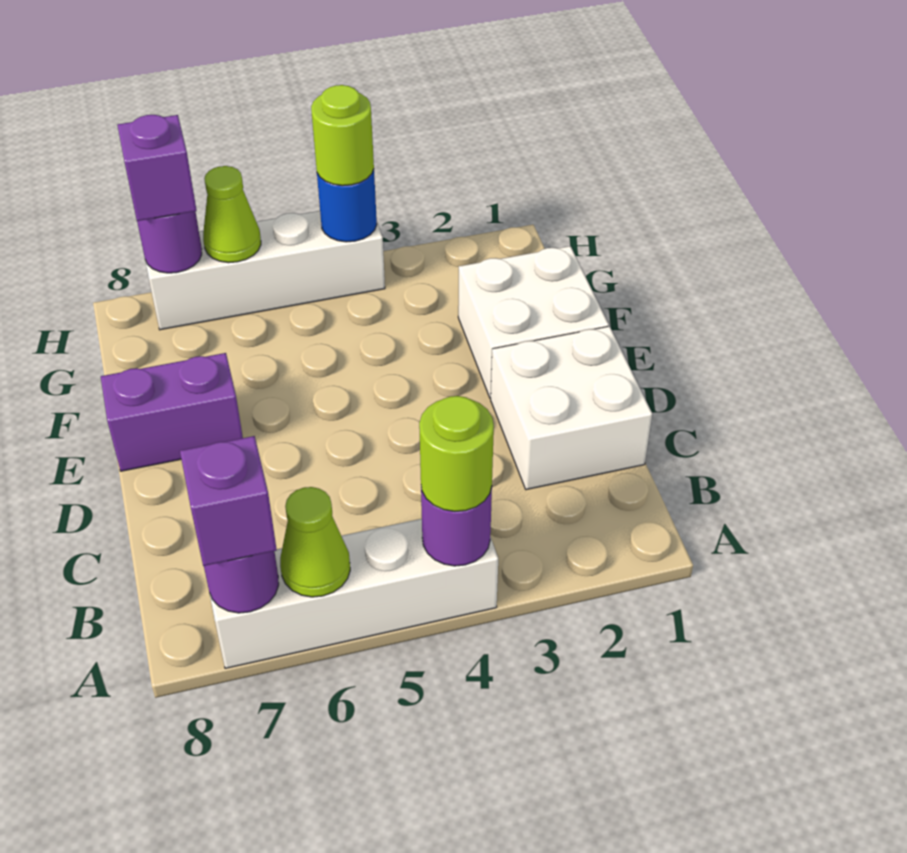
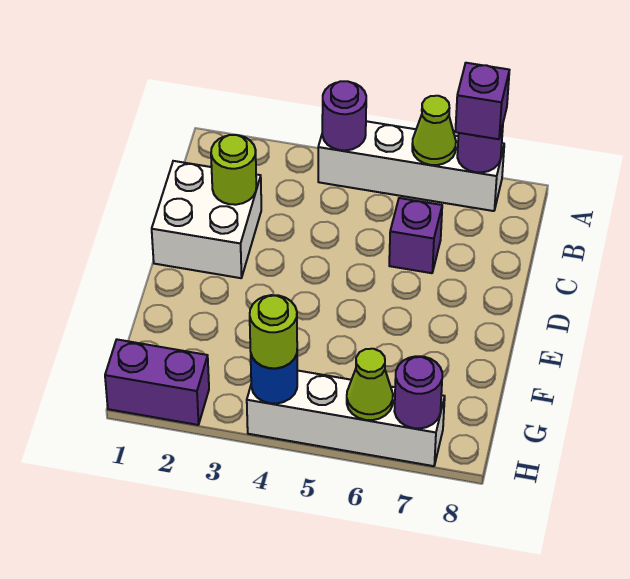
lime round brick A4 level 3 -> lime round brick C2 level 2
white brick E1:F2 level 1 -> none
purple brick E7:E8 level 1 -> purple brick H1:H2 level 1
purple brick H7 level 3 -> purple brick C6 level 1

